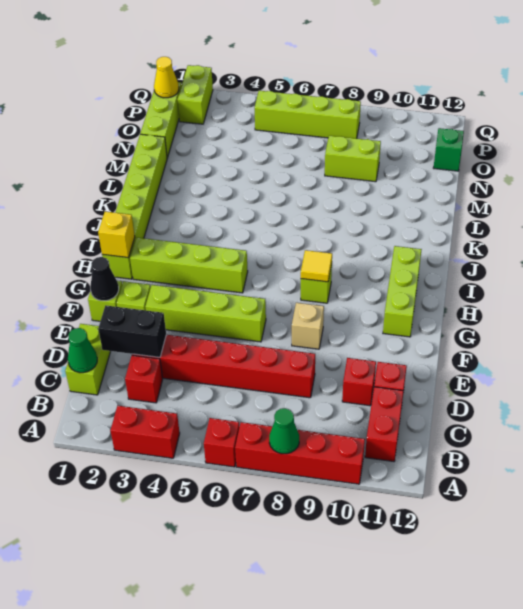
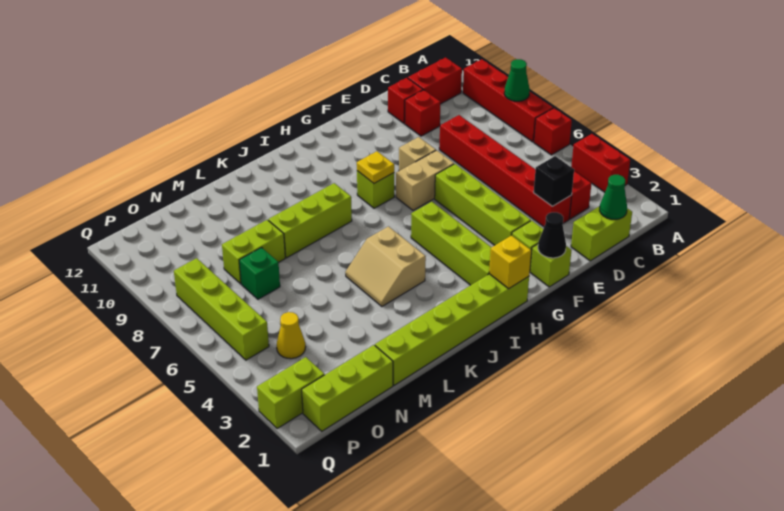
black brick D2:D3 level 2 -> black brick D3 level 2
none -> tan brick F7:G7 level 1
lime brick G11:I11 level 1 -> lime brick J8:L8 level 1
yellow tile H8 level 2 -> yellow plate H8 level 2
none -> tan slope J4:K5 level 1 top J
lime brick N8:N9 level 1 -> lime brick M8:N8 level 1
green brick O12 level 1 -> green brick N7 level 1
yellow cone P1 level 2 -> yellow cone O4 level 1

